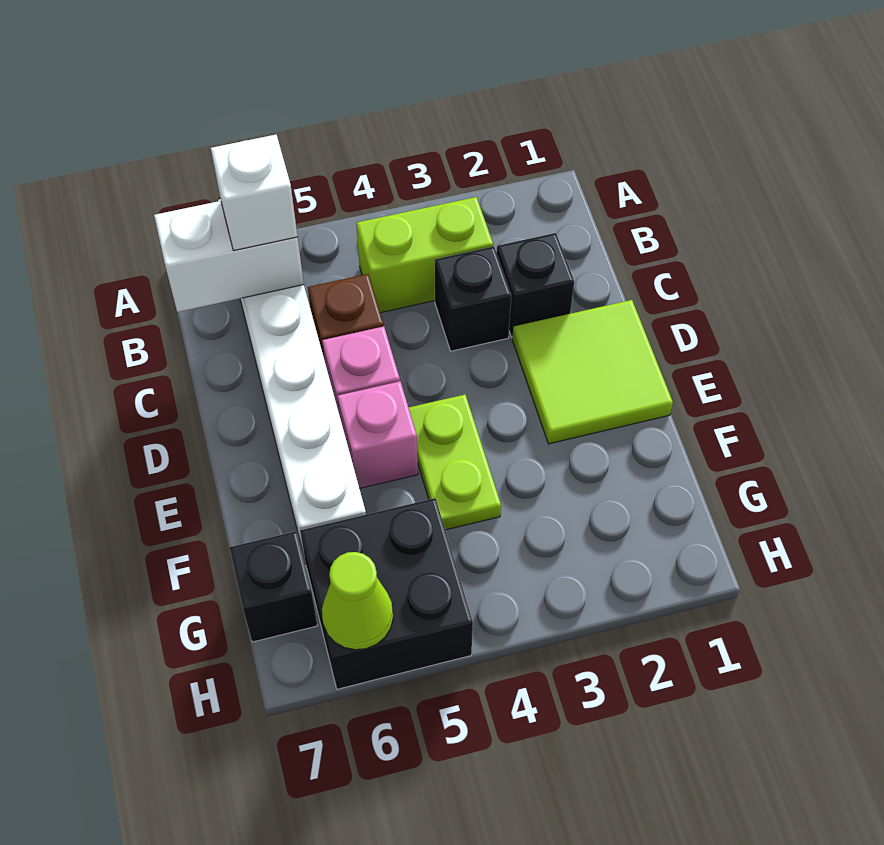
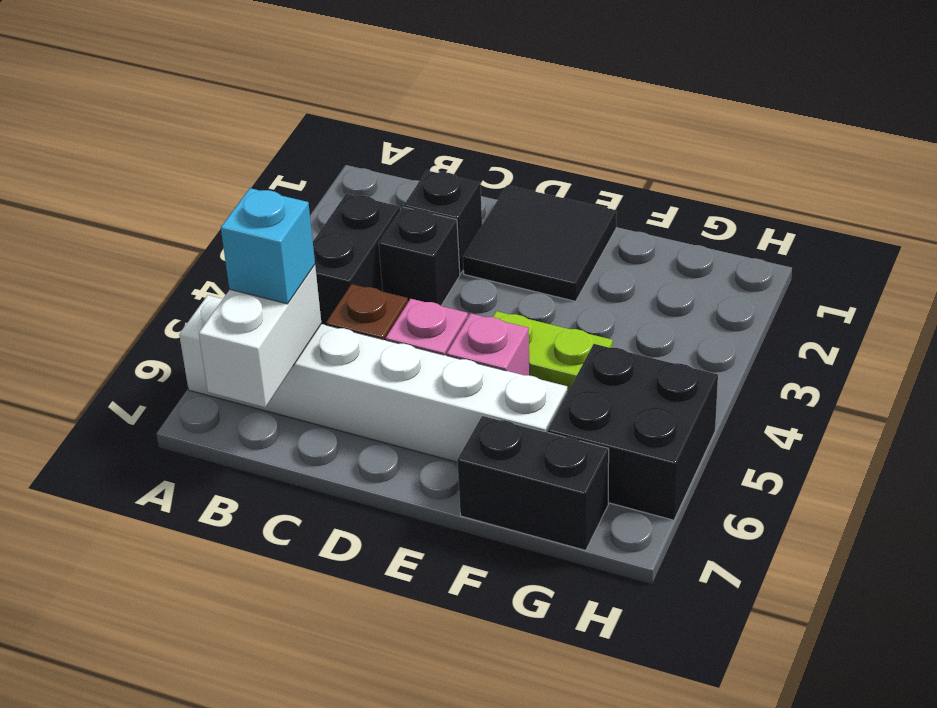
lime brick B3:B4 level 1 -> black brick B3:B4 level 1
white brick B6 level 3 -> cyan brick B6 level 3
lime tile D1:E2 level 1 -> black tile D1:E2 level 1
black brick G7 level 1 -> black brick F7:G7 level 1
lime cone H6 level 2 -> none

